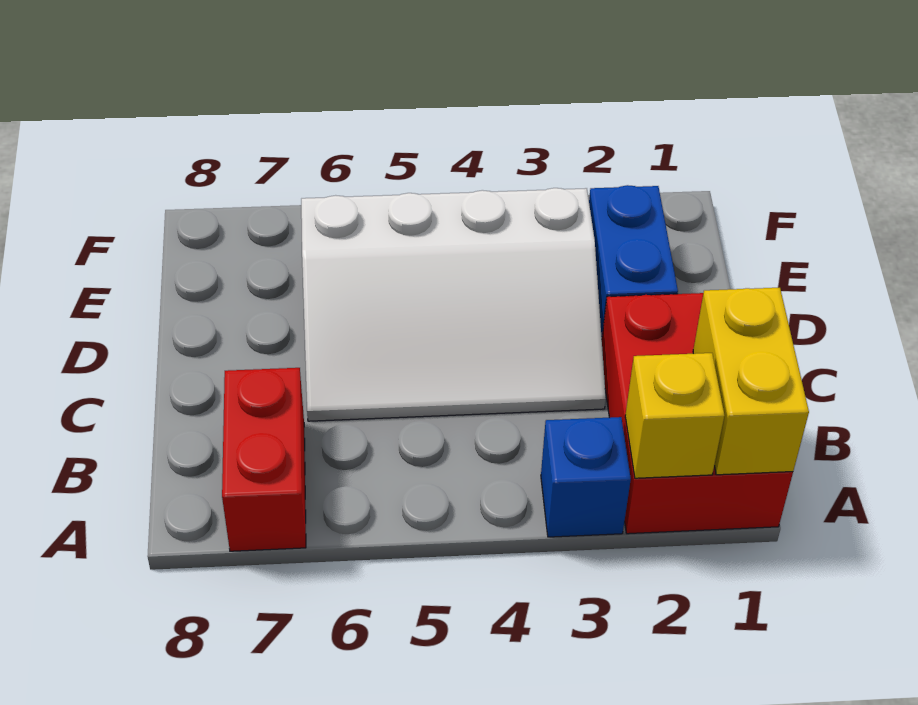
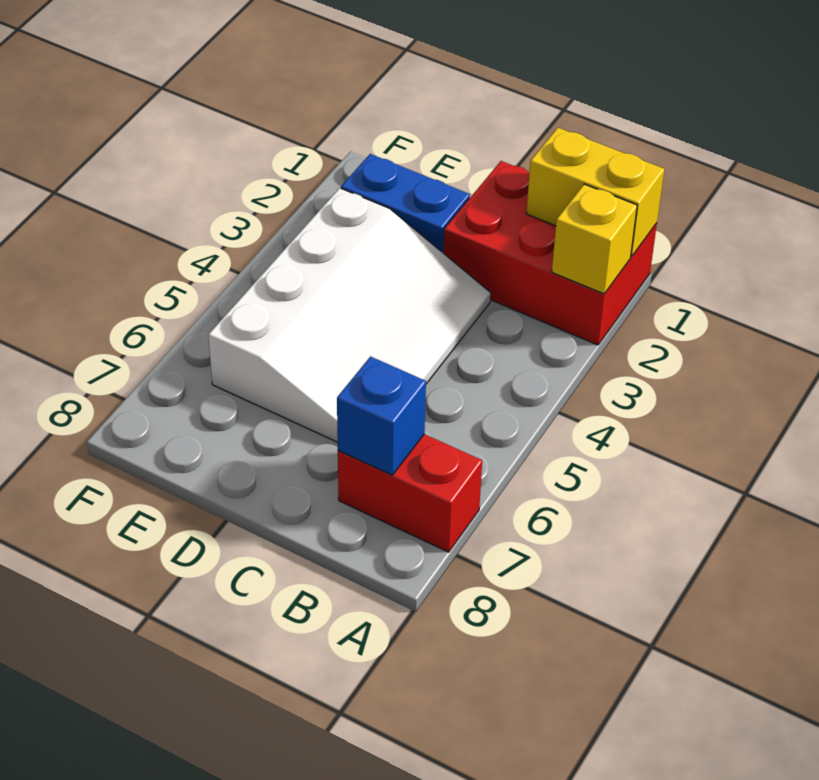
blue brick A3 level 1 -> blue brick B7 level 2

